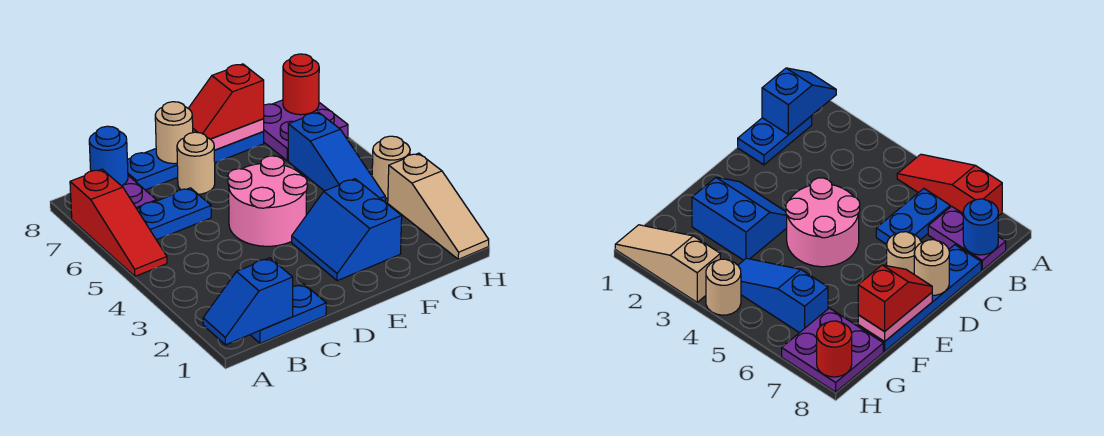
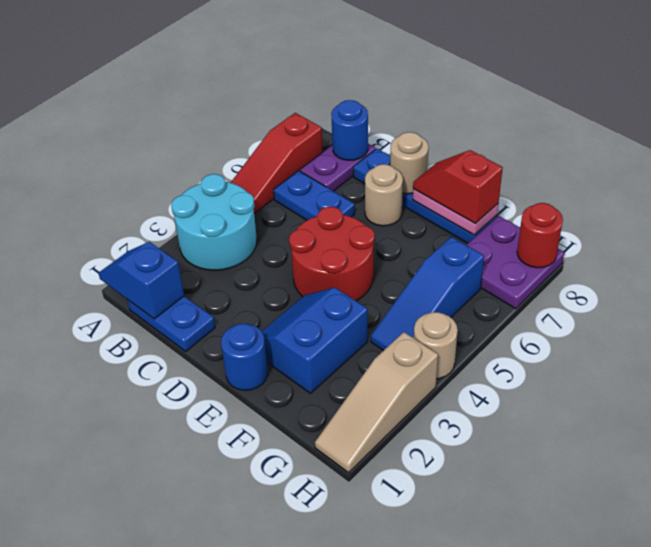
none -> cyan round brick A3:B4 level 1
pink round brick D4:E5 level 1 -> red round brick D4:E5 level 1
none -> blue round brick E1 level 1

